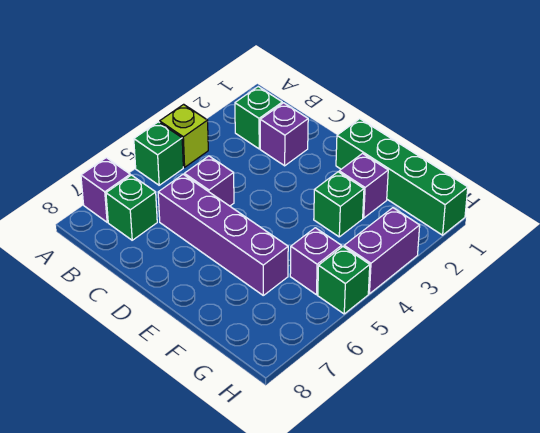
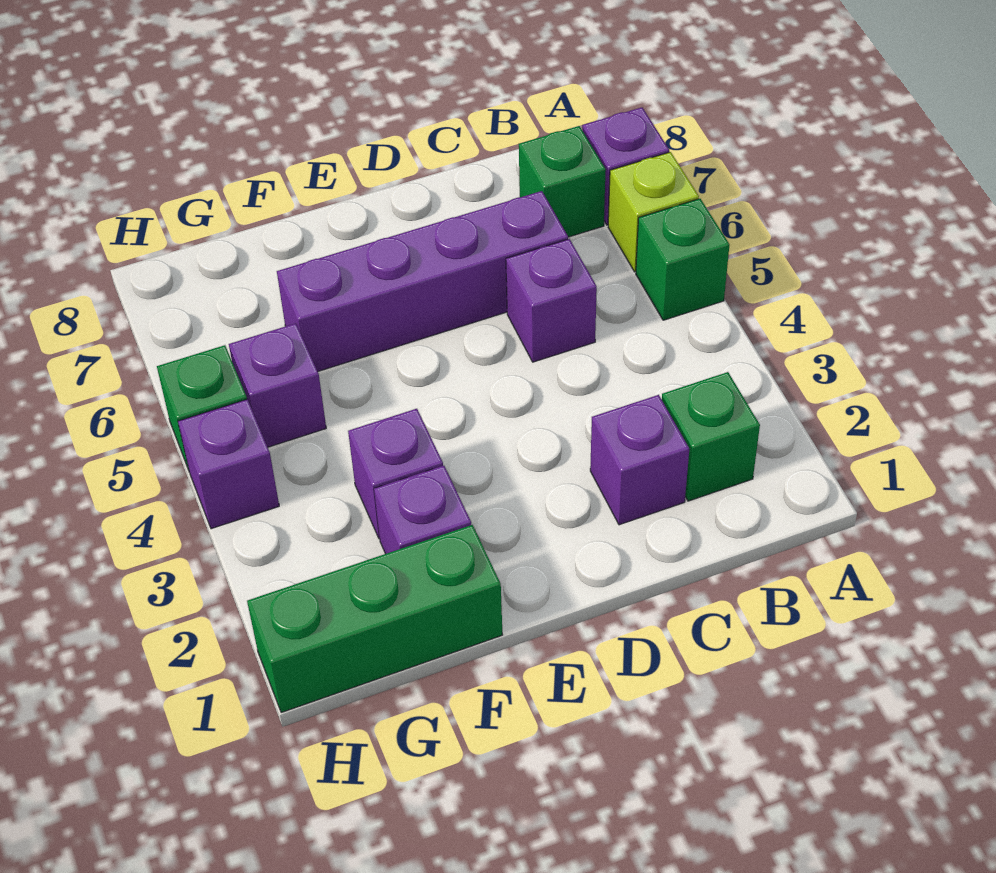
lime brick A4 level 1 -> lime brick A6 level 1
green brick E1:H1 level 1 -> green brick F1:H1 level 1
green brick F3 level 1 -> purple brick F3 level 1
purple brick H3:H4 level 1 -> purple brick H4 level 1

